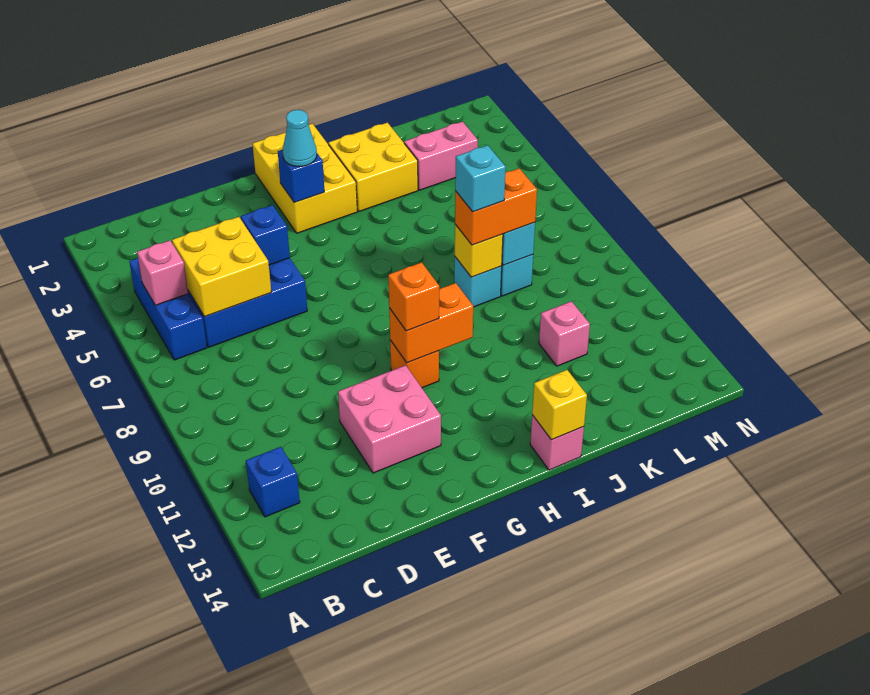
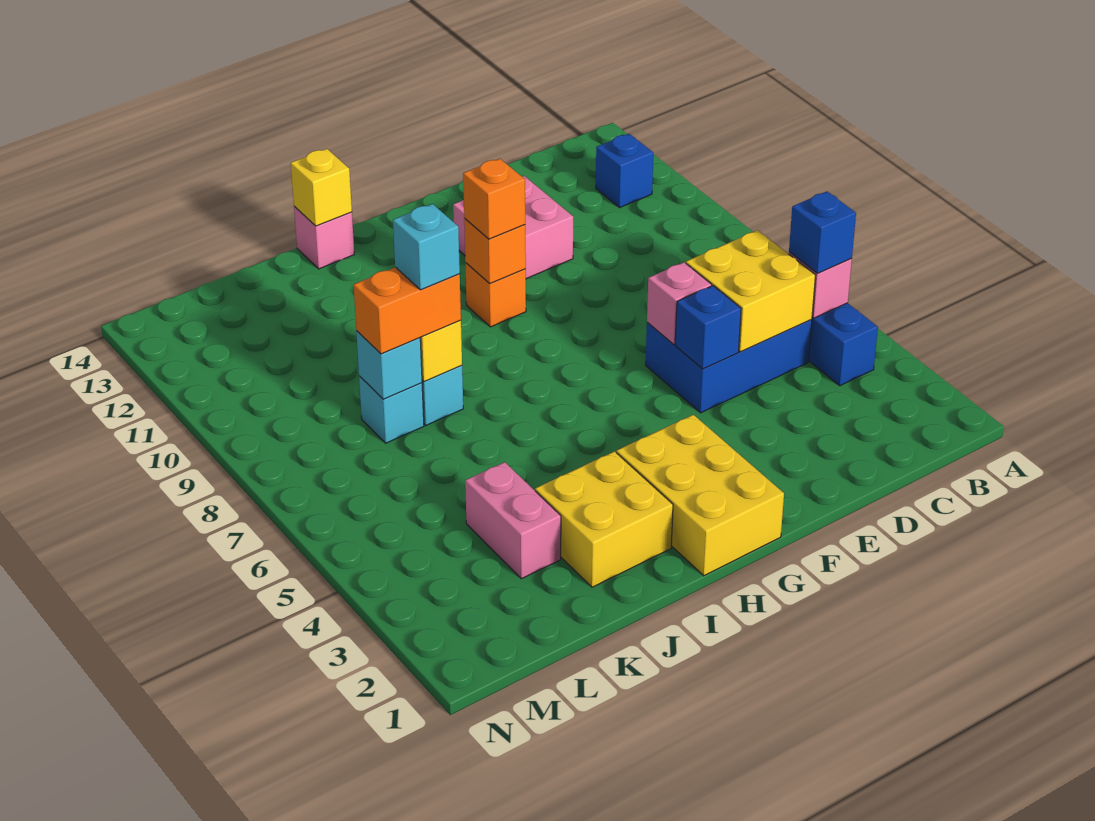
blue brick G3 level 2 -> blue brick B5 level 3
cyan cone G3 level 3 -> none
orange brick G10:H10 level 2 -> orange brick G10 level 2
pink brick K3:L3 level 1 -> pink brick K3:K4 level 1
pink brick K11 level 1 -> pink brick E6 level 2

